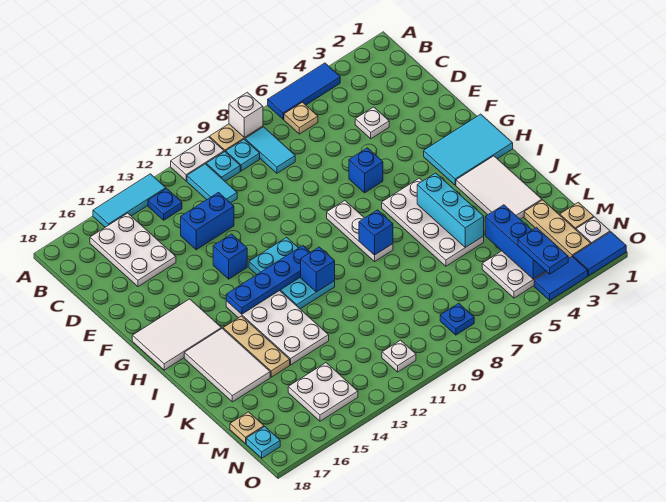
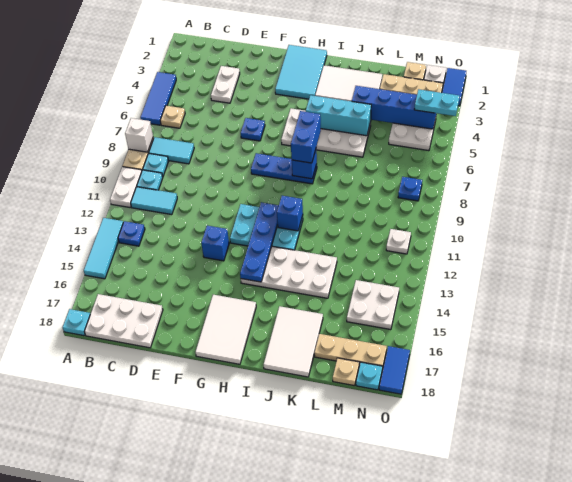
none -> cyan plate A18 level 1
white plate B15:D16 level 1 -> white plate B17:D18 level 1
white plate D4 level 1 -> white plate D3:D4 level 1
blue brick D12:D13 level 1 -> blue brick I7:I8 level 3
blue brick F6 level 1 -> blue plate F6 level 1
white plate G8:I8 level 1 -> blue plate G8:I8 level 1
tan plate I15:K15 level 1 -> tan plate L17:N17 level 1
white tile I16:K17 level 1 -> white tile J16:K18 level 1
blue brick L4:N4 level 2 -> blue brick K4:N4 level 2
blue plate N4:O4 level 3 -> cyan plate N4:O4 level 3
blue tile O3:O4 level 1 -> blue tile O17:O18 level 1

